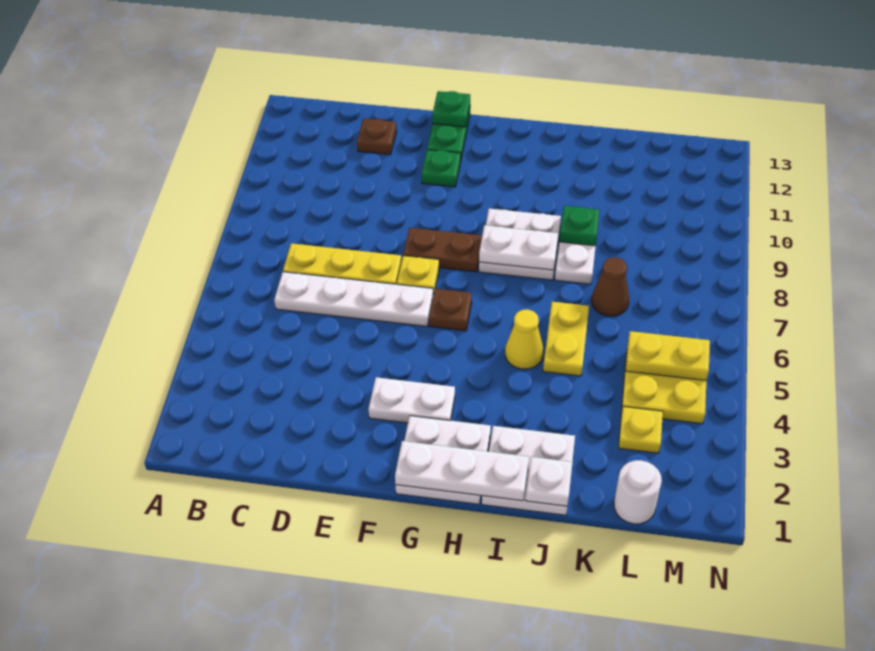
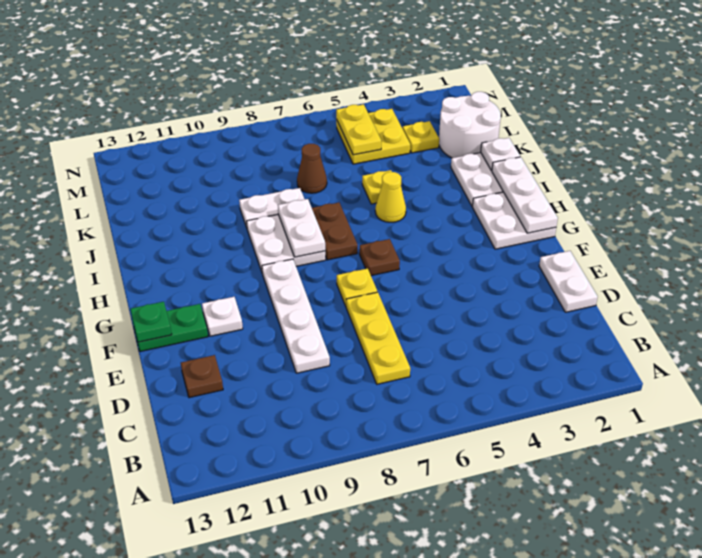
white plate C6:F6 level 1 -> white plate D9:G9 level 1
white plate F3:G3 level 1 -> white plate D1:E1 level 1
brown plate F8:G8 level 1 -> brown plate H7:I7 level 1
green plate F11 level 1 -> white plate F11 level 1
yellow plate J5:J6 level 1 -> yellow plate J5 level 1
green plate J9 level 2 -> none
white round brick L1 level 1 -> white round brick K1:L2 level 1

